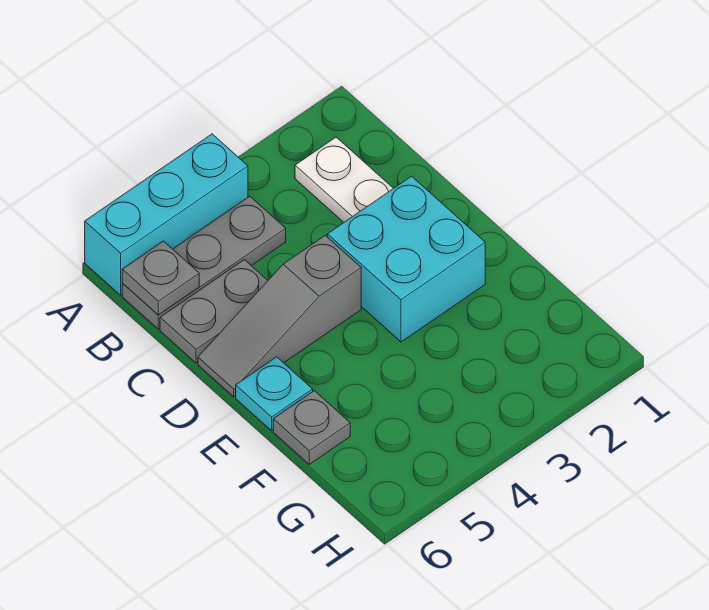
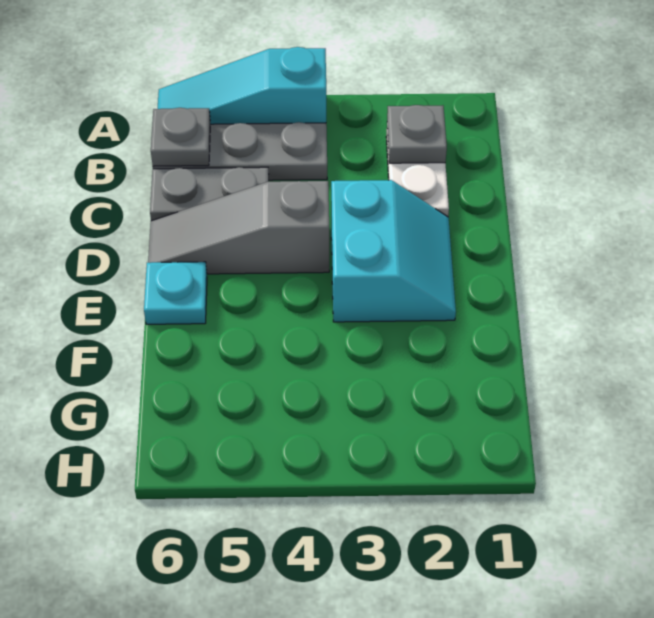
cyan brick A4:A6 level 1 -> cyan slope A4:A6 level 1 top 4
cyan brick D2:E3 level 1 -> cyan slope D2:E3 level 1 top 3
grey plate F6 level 1 -> grey plate B2 level 2

